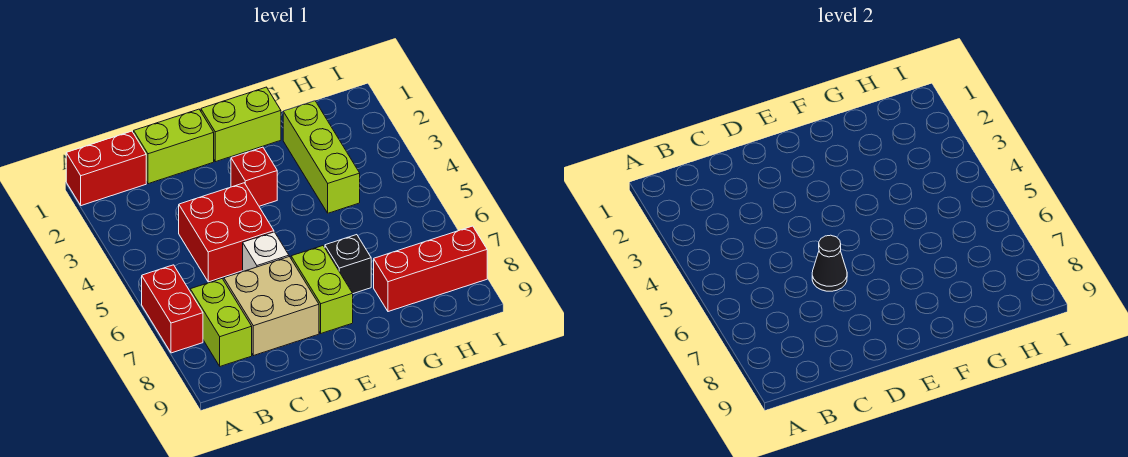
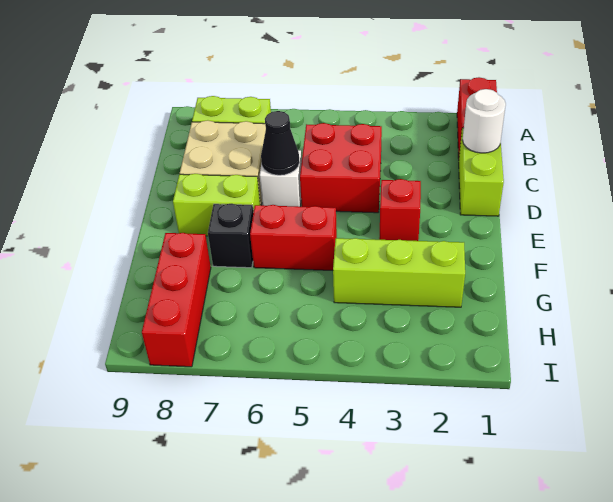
red brick A6:A7 level 1 -> red brick F5:F6 level 1
none -> white round brick C1 level 2
lime brick E1:F1 level 1 -> none

